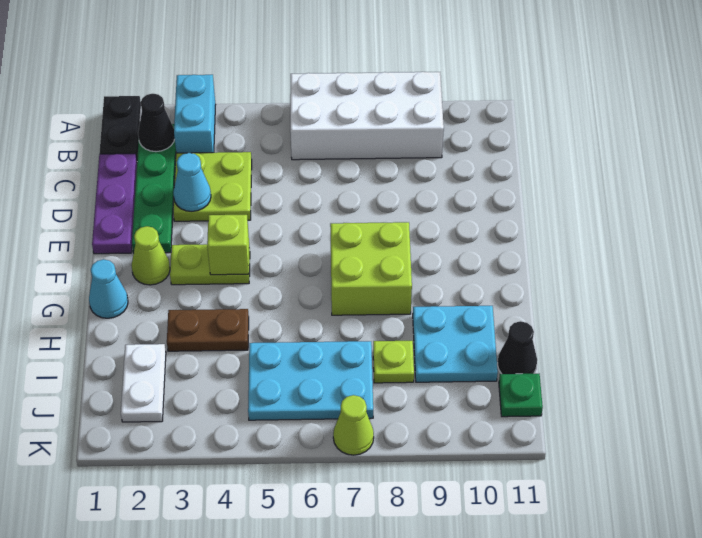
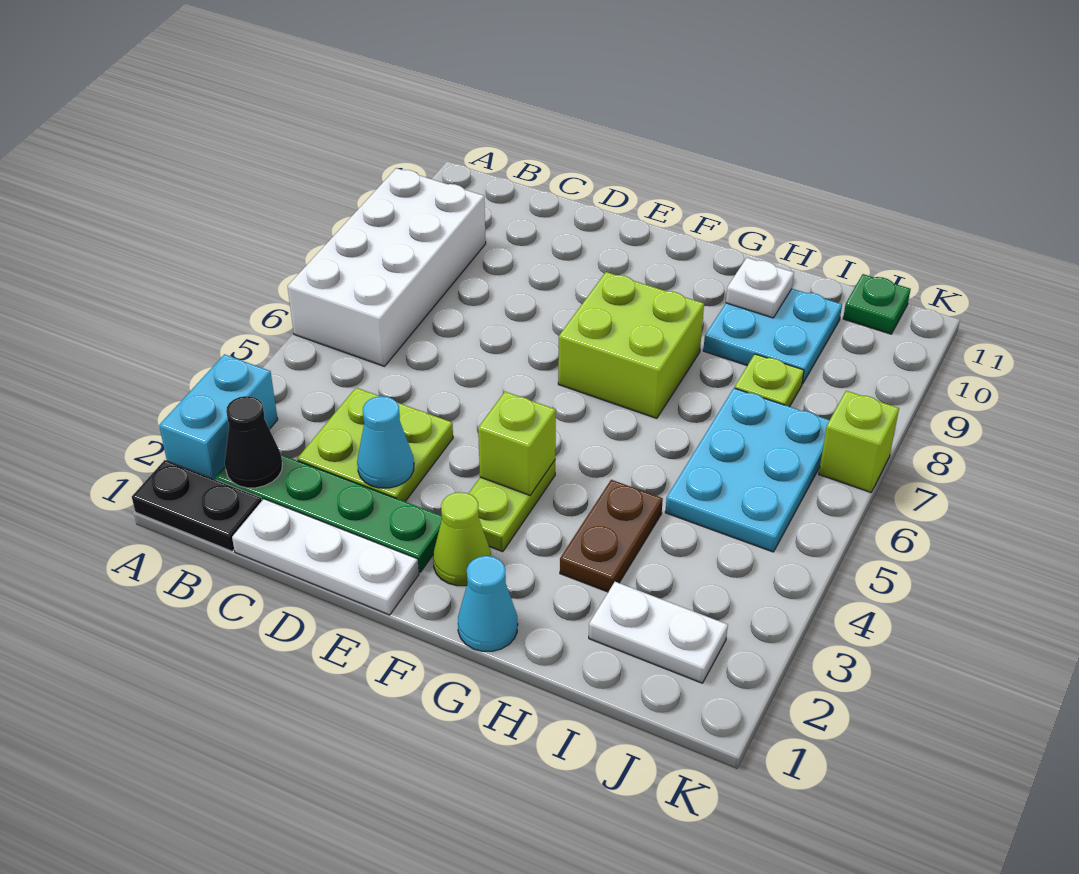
cyan brick A3:B3 level 1 -> cyan brick A2:A3 level 1
purple plate C1:E1 level 1 -> white plate C1:E1 level 1
none -> white plate H10 level 2
black cone I11 level 1 -> none
lime cone K7 level 1 -> lime brick K7 level 1

